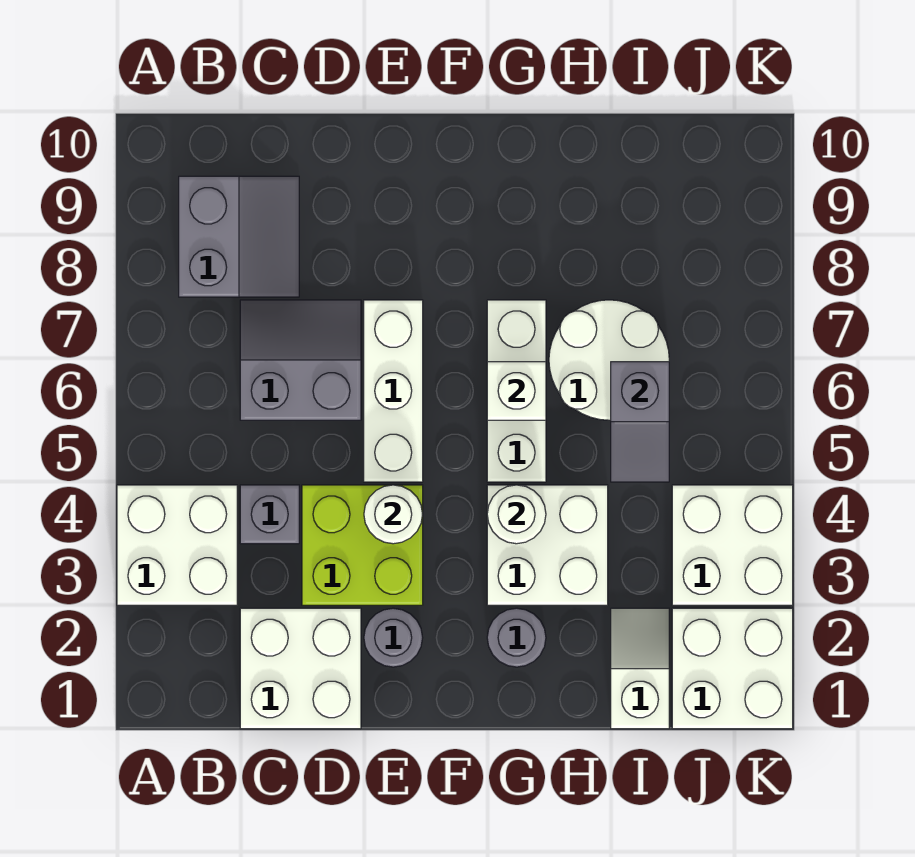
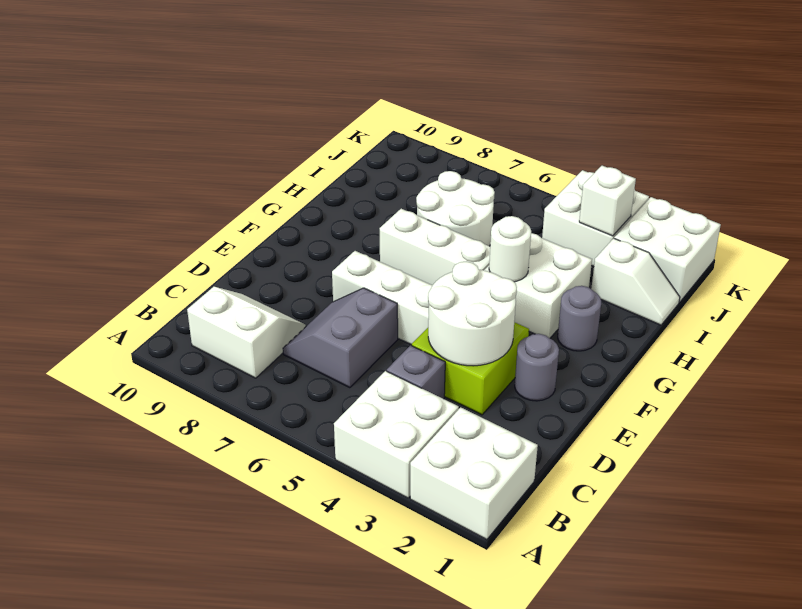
grey slope B8:C9 level 1 top B -> white slope B8:C9 level 1 top B
white brick C1:D2 level 1 -> white brick A1:B2 level 1
white round brick E4 level 2 -> white round brick D3:E4 level 2
white brick G6 level 2 -> white brick J3 level 2
white slope I1:I2 level 1 top 1 -> white slope I1:I2 level 1 top 2
grey slope I5:I6 level 2 top 6 -> none

